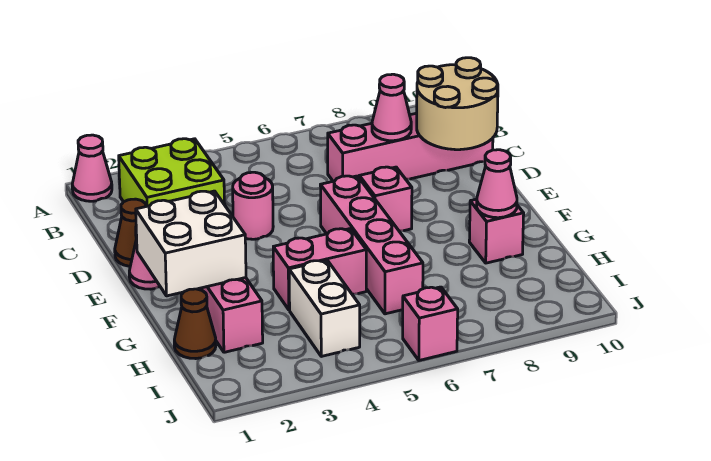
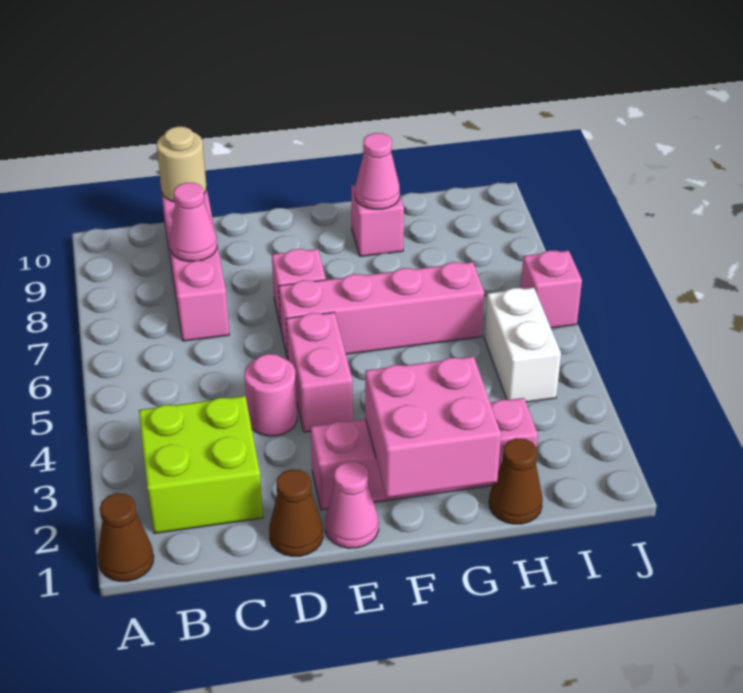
pink cone A1 level 1 -> brown cone A1 level 1
tan round brick C9:D10 level 2 -> tan round brick C10 level 2
white brick F1:G2 level 2 -> pink brick F1:G2 level 2
pink brick G4:G5 level 1 -> pink brick E4:E5 level 1
white brick H4:I4 level 1 -> white brick I4:I5 level 1

